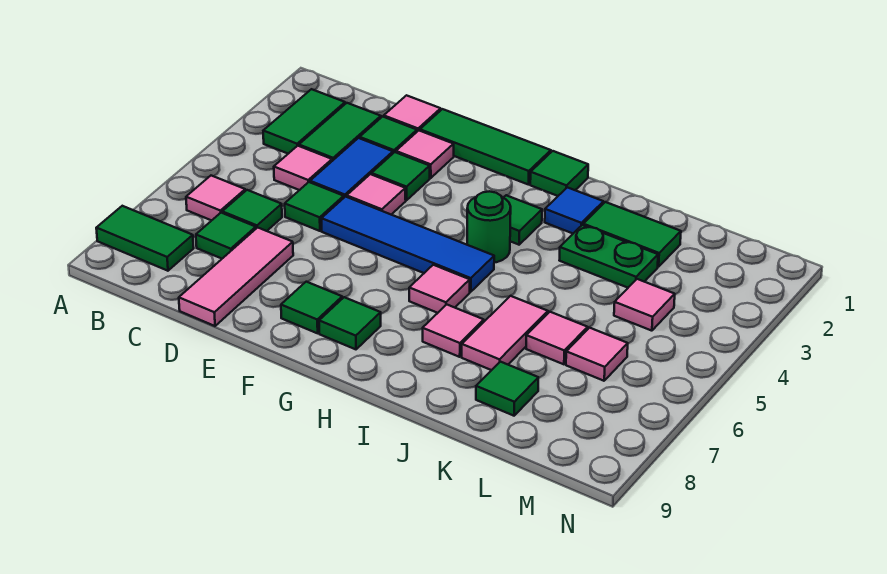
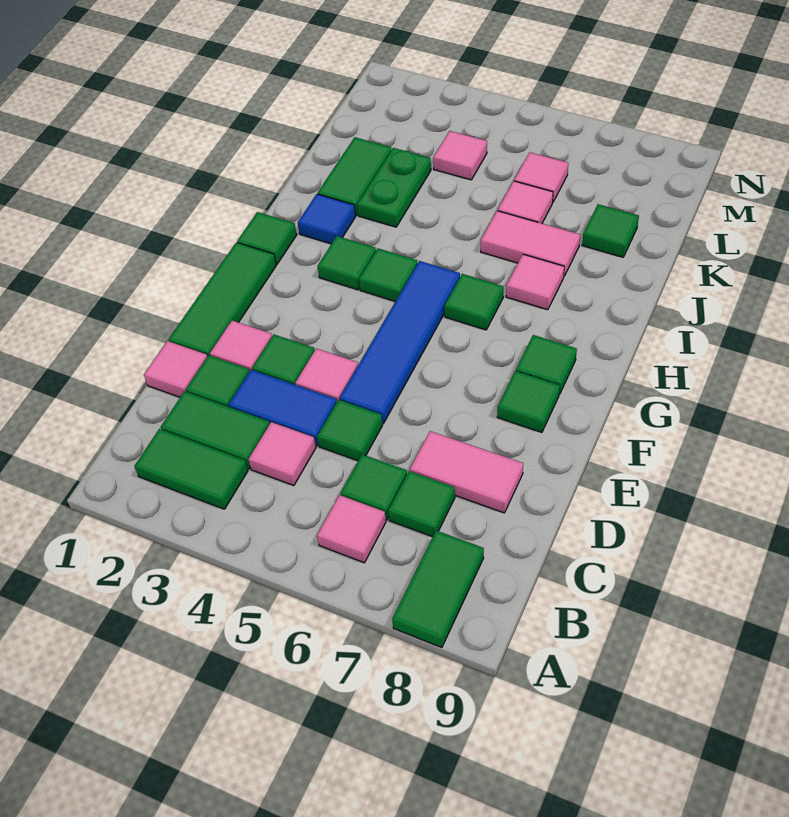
pink tile D7:D9 level 1 -> pink tile D7:D8 level 1
green round brick H4 level 1 -> green tile H4 level 1
pink tile H6 level 1 -> green tile H6 level 1

